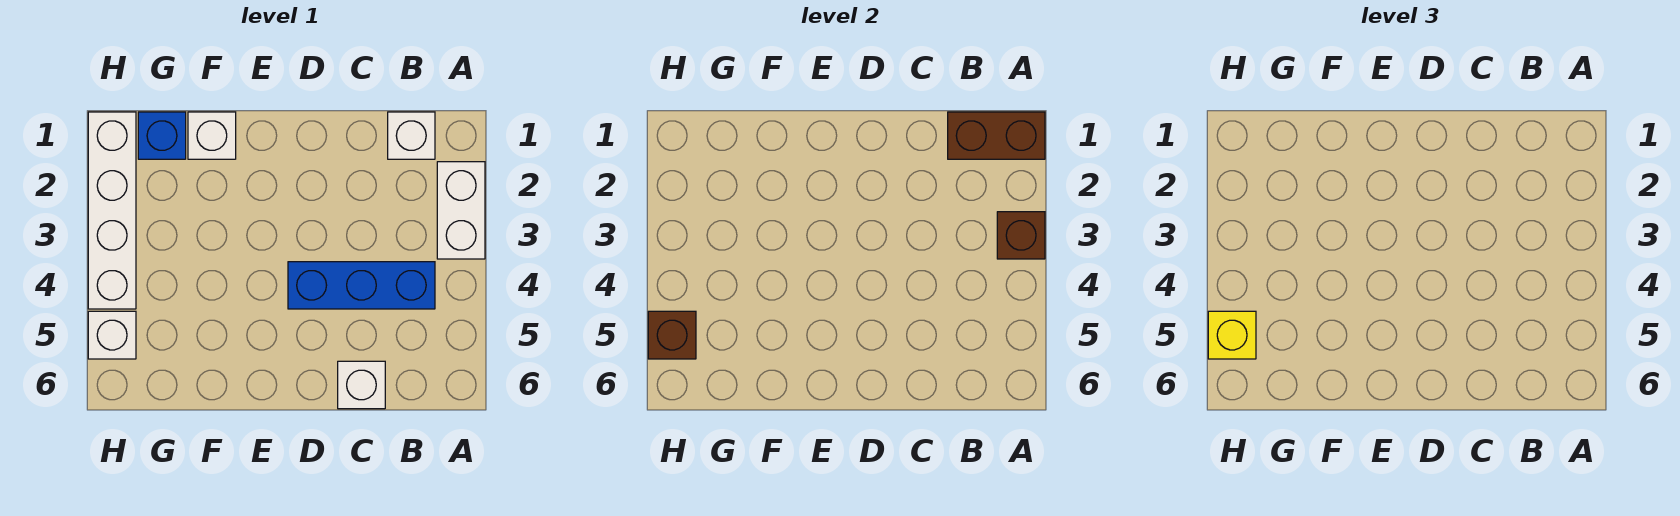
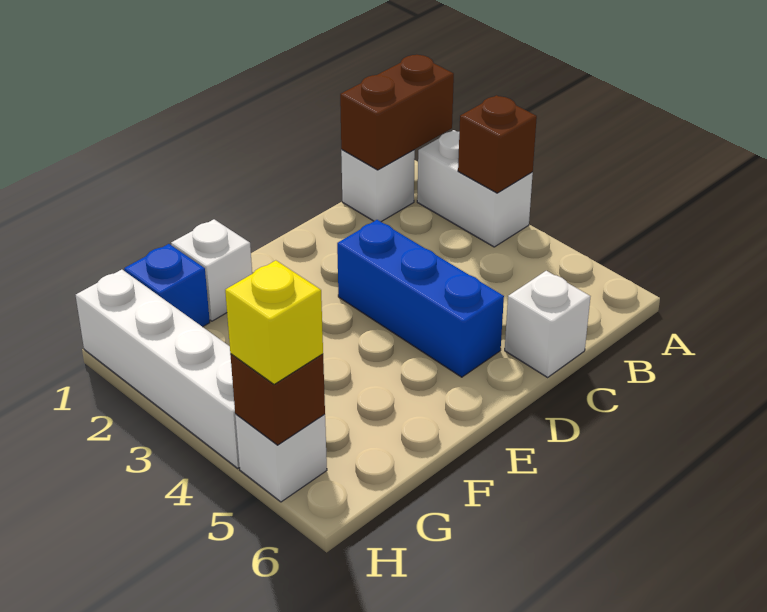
blue brick B4:D4 level 1 -> blue brick D3:D5 level 1

